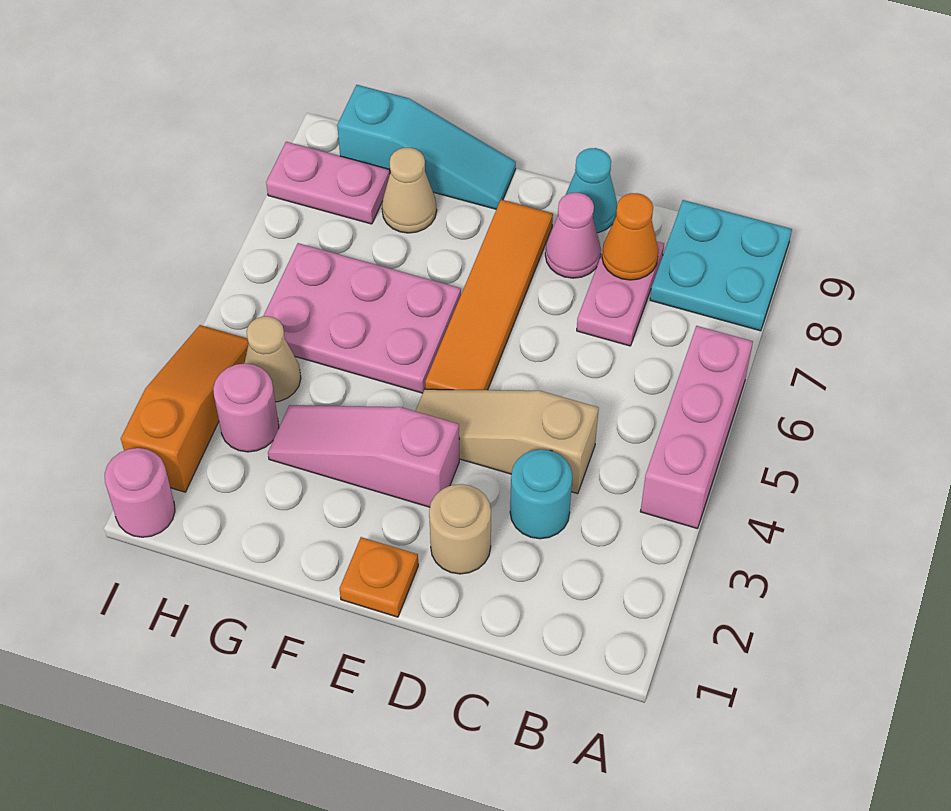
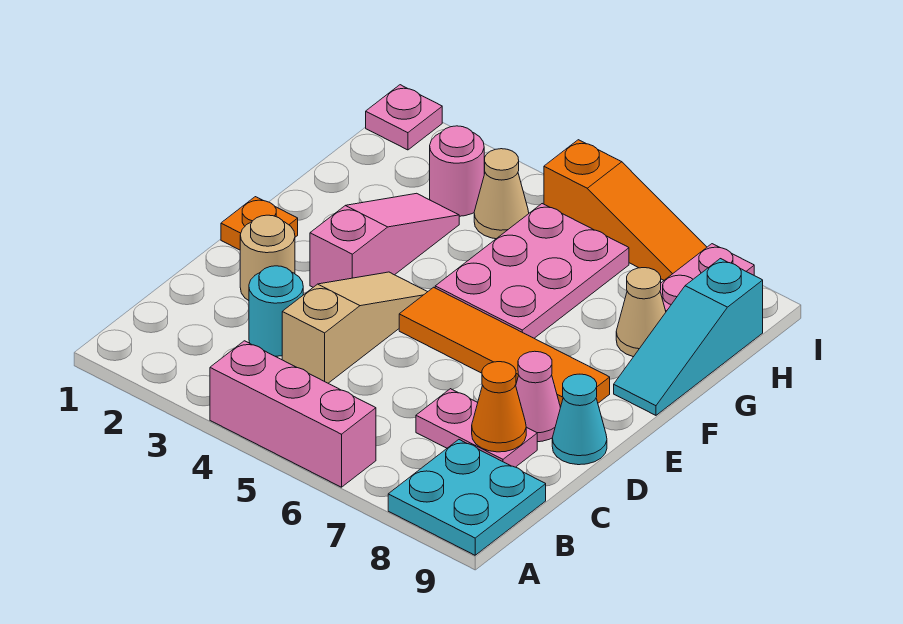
pink round brick I1 level 1 -> pink plate I1 level 1
orange slope I2:I4 level 1 top 2 -> orange slope I5:I7 level 1 top 5

